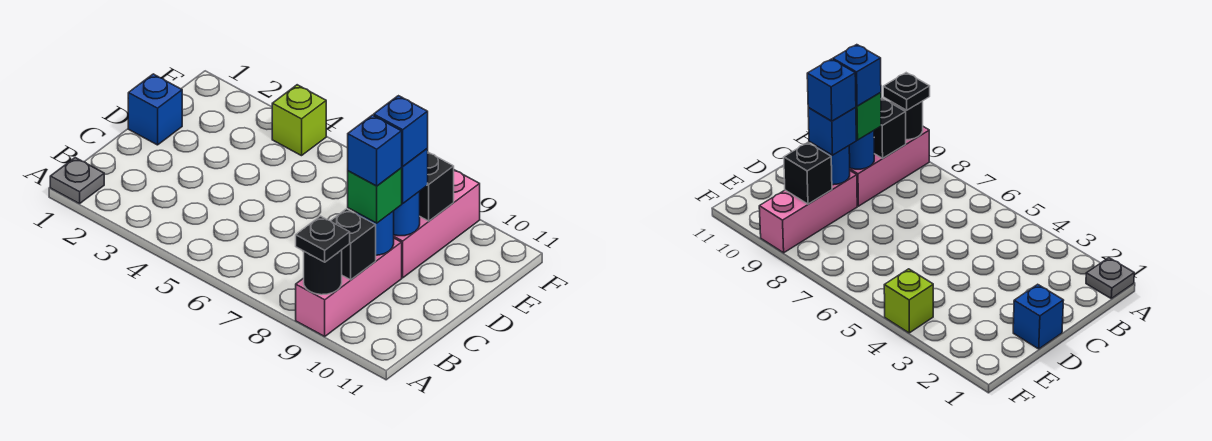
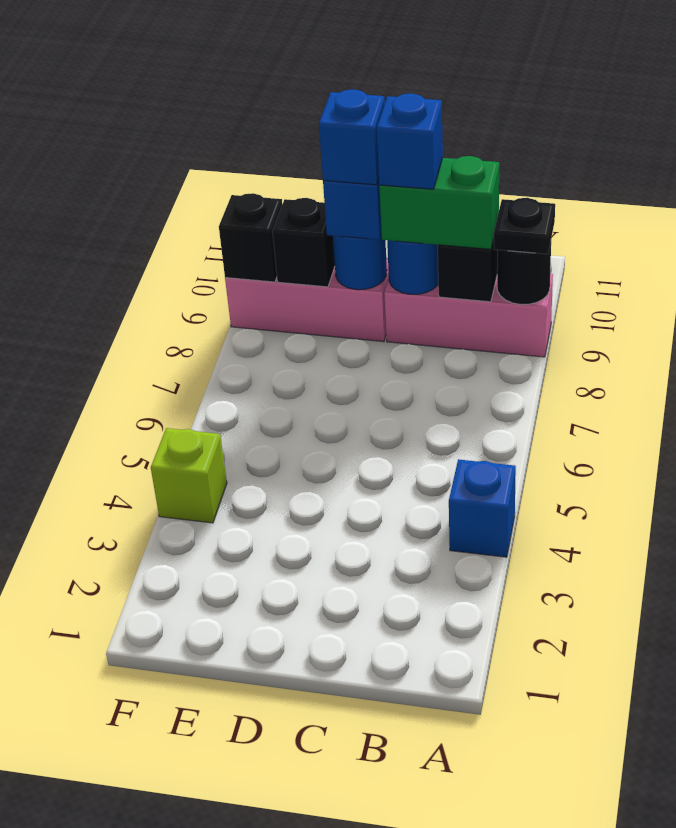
grey plate A1 level 1 -> none
green brick C9 level 3 -> green brick B9:C9 level 3
blue brick D1 level 1 -> blue brick A4 level 1
none -> black brick F9 level 2

